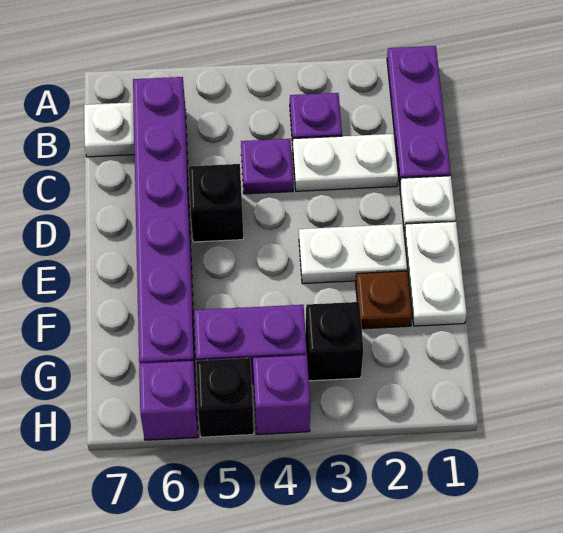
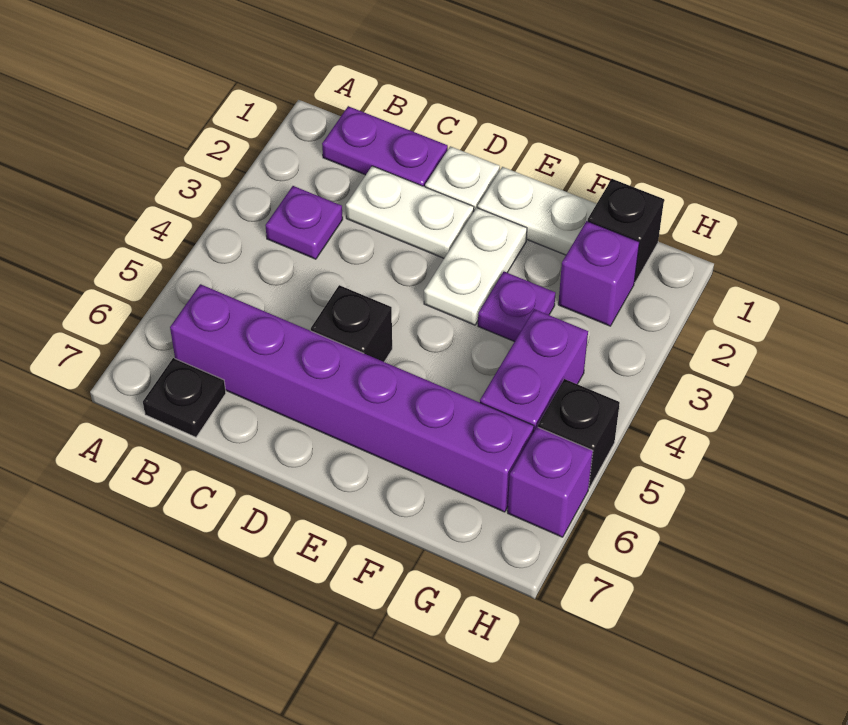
purple plate A1:C1 level 1 -> purple plate B1:C1 level 1
white plate B7 level 1 -> black plate B7 level 1
white plate C2:C3 level 1 -> white plate C2:D2 level 1
purple plate C4 level 1 -> purple plate F3 level 1
brown plate F2 level 1 -> none
black brick G3 level 1 -> black brick G1 level 1
purple brick H4 level 1 -> purple brick G2 level 1

